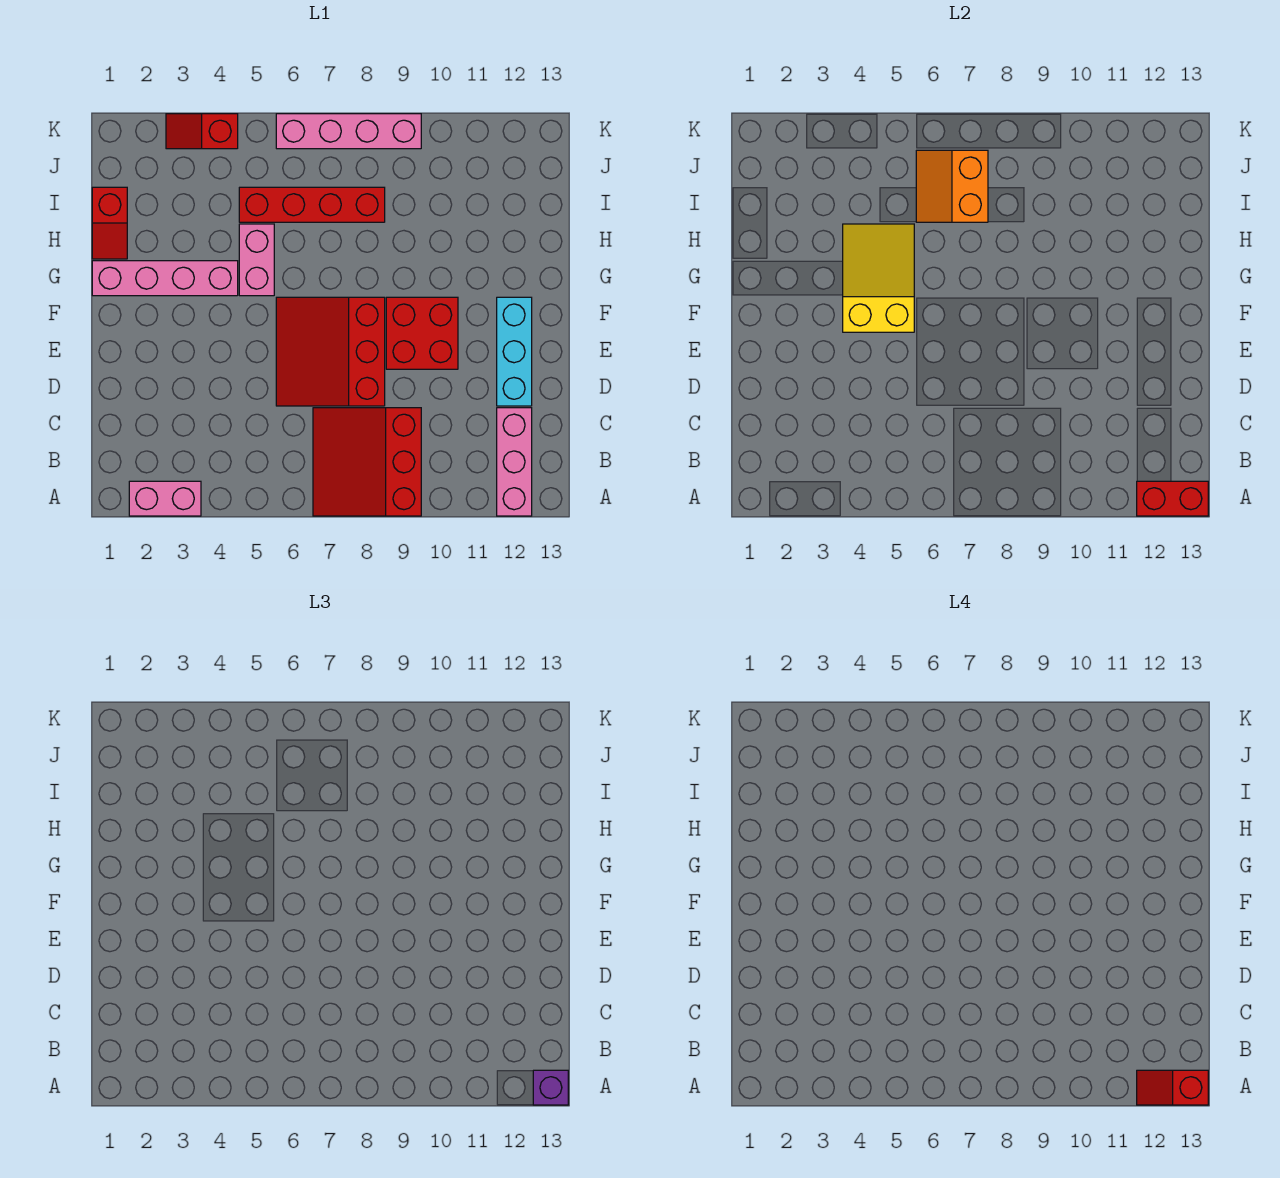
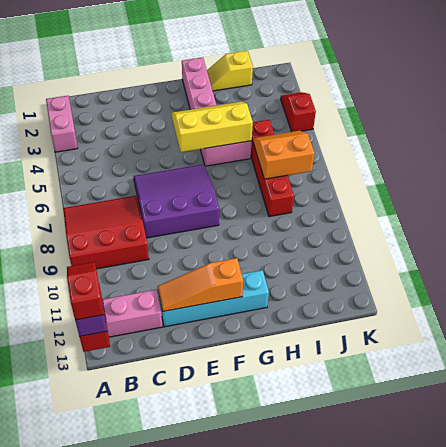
red slope D6:F8 level 1 top 8 -> purple slope D6:F8 level 1 top 8
cyan brick D12:F12 level 1 -> cyan brick D12:G12 level 1
none -> orange slope D12:F12 level 2 top F
red brick E9:F10 level 1 -> none
yellow slope F4:H5 level 2 top F -> yellow slope F4:H5 level 2 top 5
red slope H1:I1 level 1 top I -> yellow slope H1:I1 level 1 top I
pink brick K6:K9 level 1 -> none

